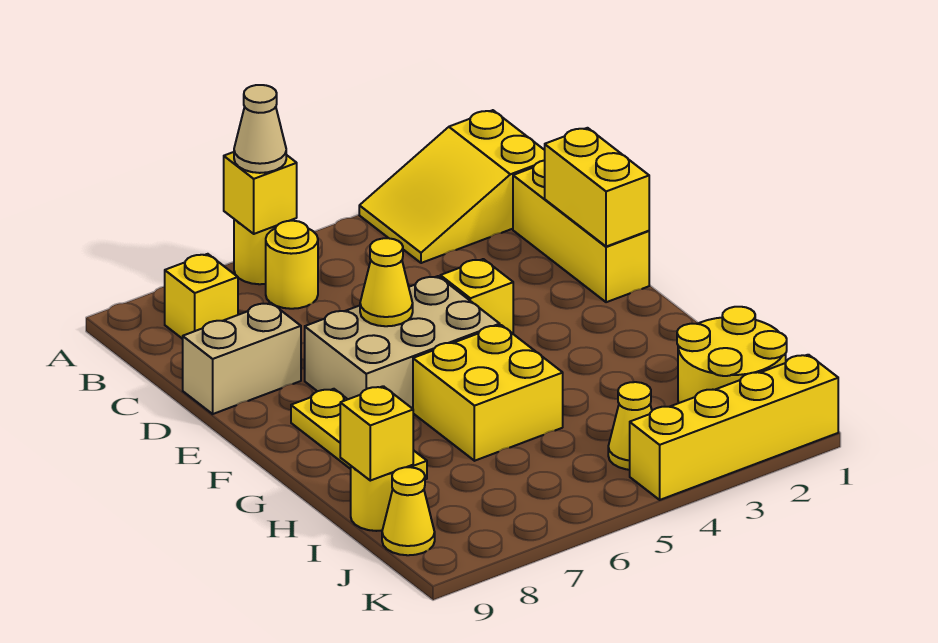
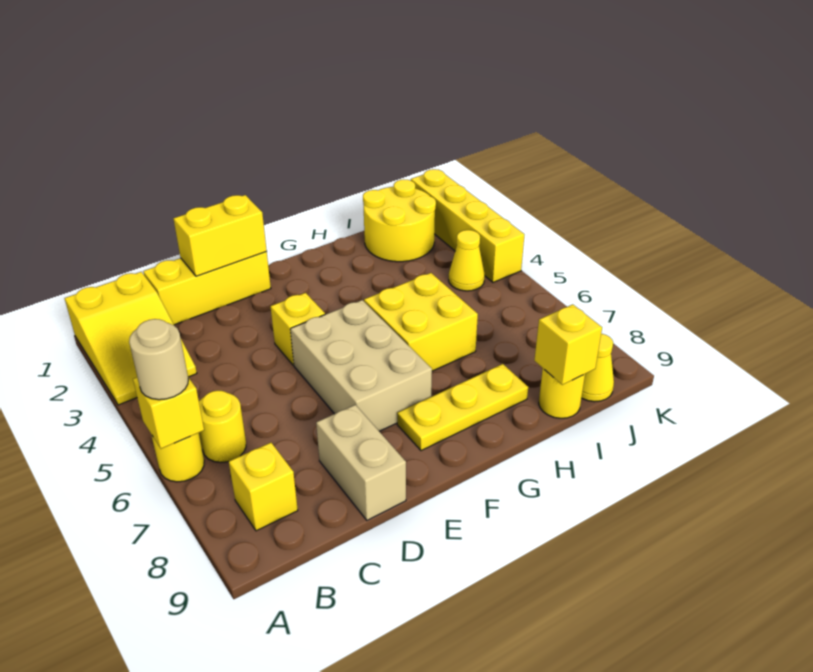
tan cone A6 level 3 -> tan round brick A6 level 3
yellow cone E6 level 2 -> none

